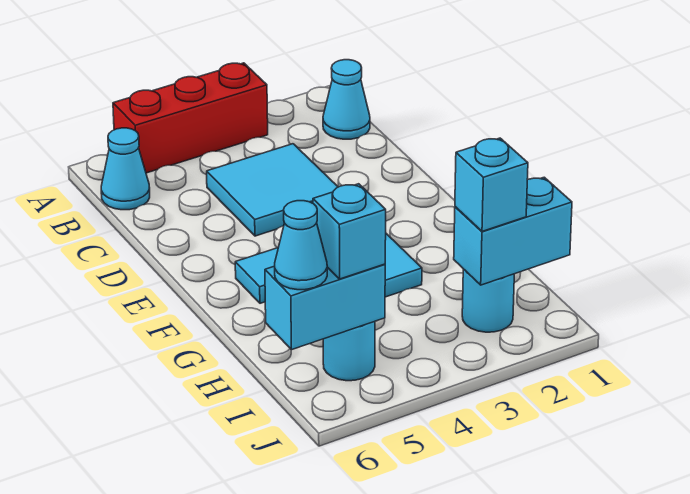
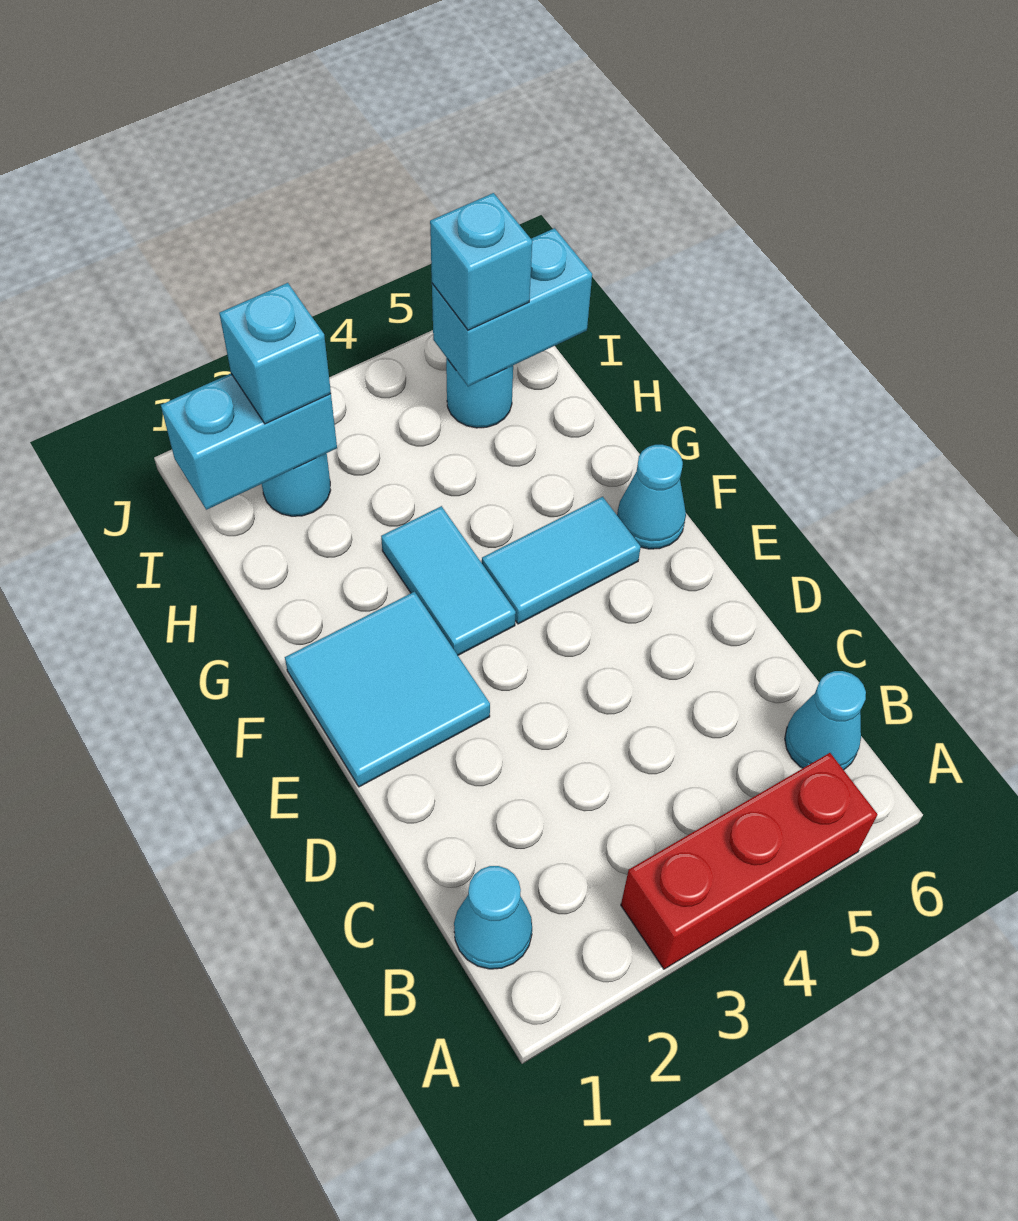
cyan tile C3:D4 level 1 -> cyan tile E1:F2 level 1
cyan cone I6 level 3 -> cyan cone F6 level 1

